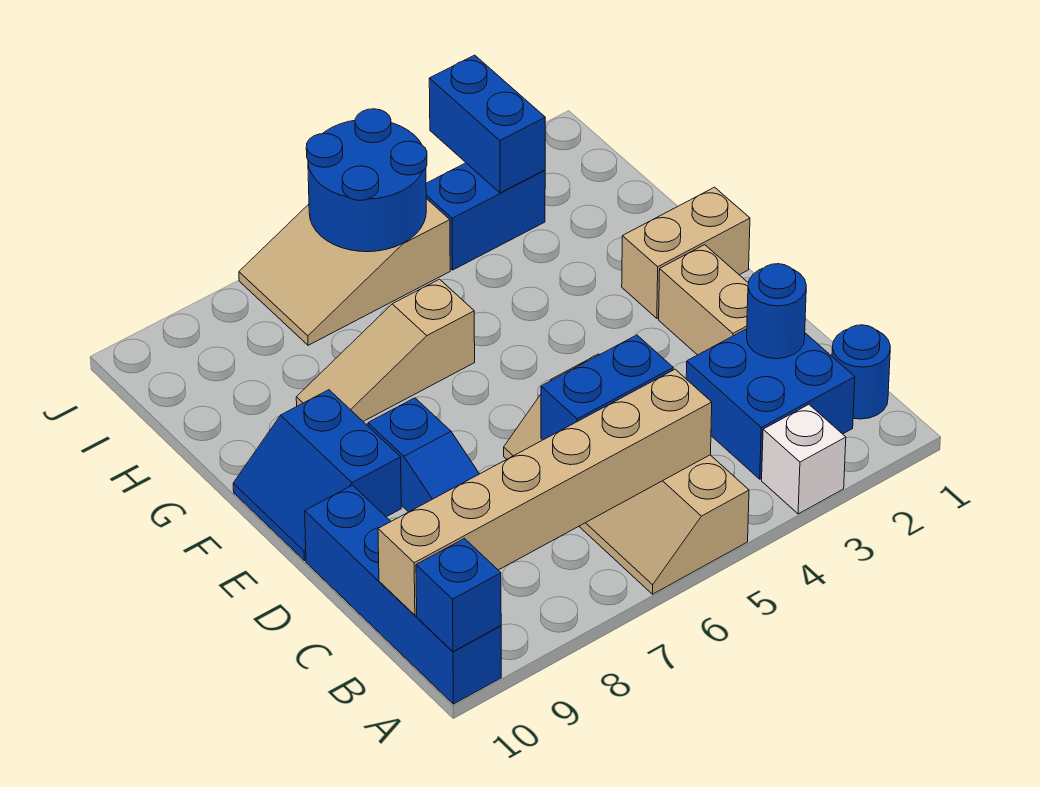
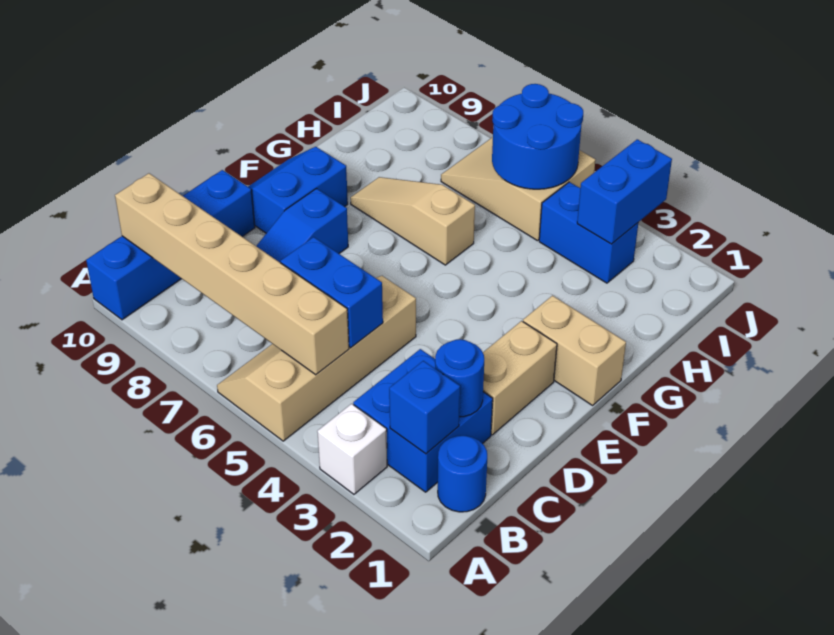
blue brick A10 level 2 -> blue brick B2 level 2

